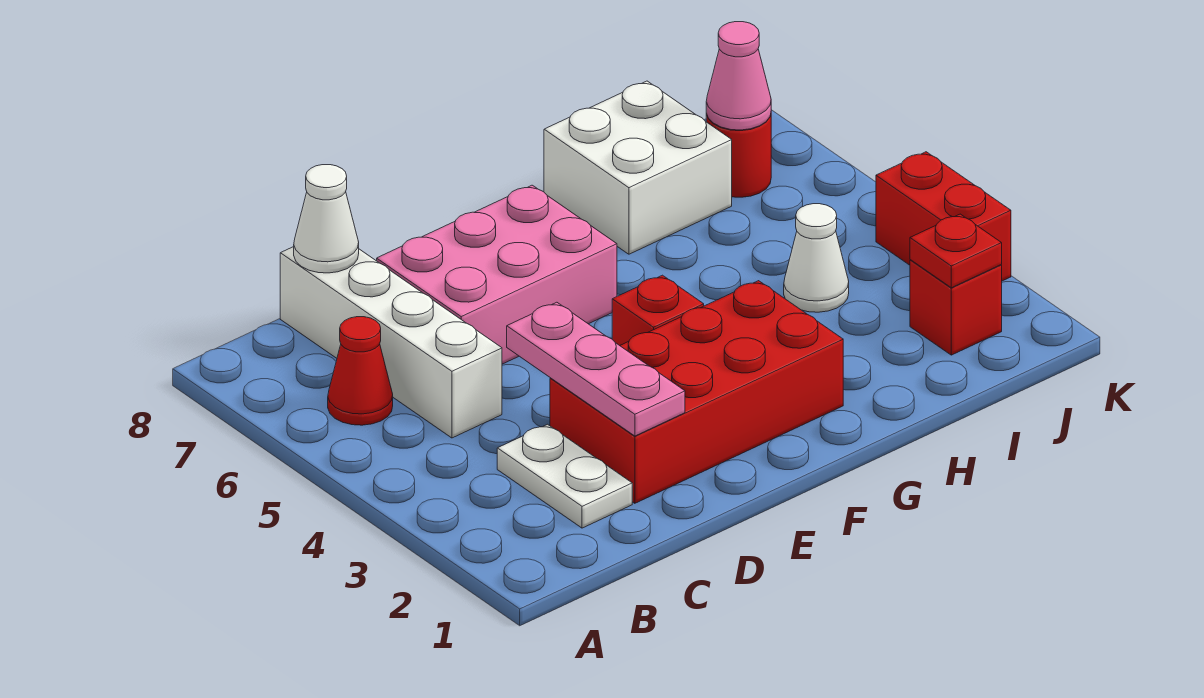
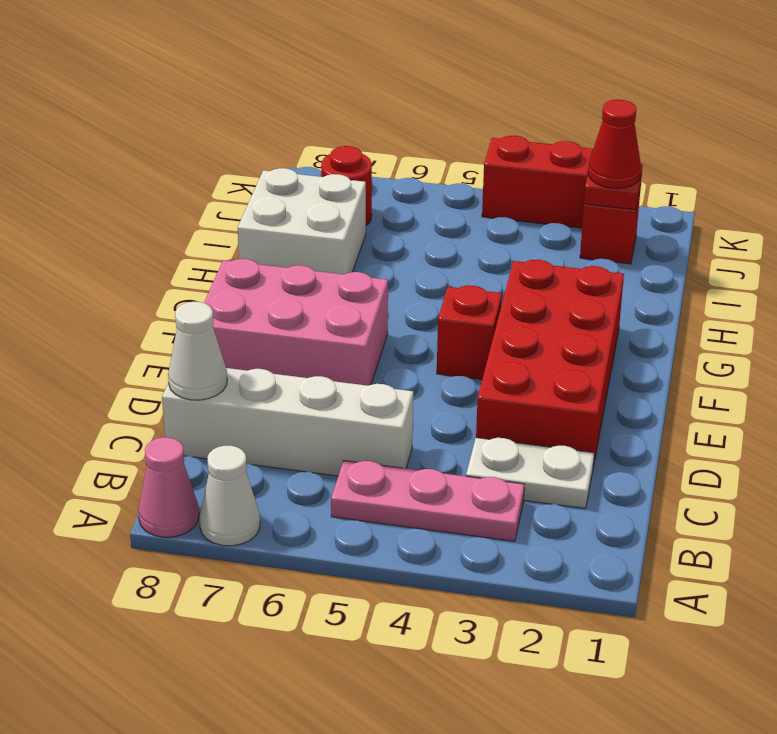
red cone B6 level 1 -> red cone J2 level 3
pink plate D2:D4 level 2 -> pink plate B3:B5 level 1
pink brick D6:F7 level 1 -> pink brick E6:F8 level 1
white cone I4 level 1 -> white cone A7 level 1
pink cone J7 level 2 -> pink cone A8 level 1

